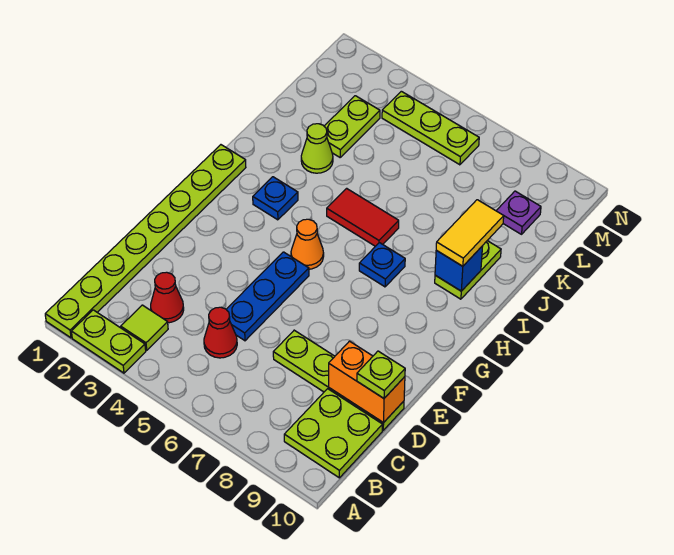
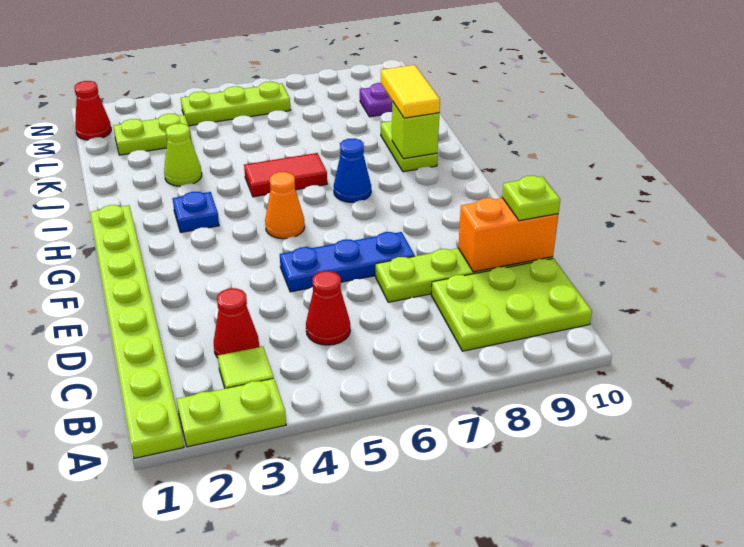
lime plate B9:C10 level 1 -> lime plate B8:C10 level 1
blue plate D5:F5 level 1 -> blue plate E5:E7 level 1
blue plate H7 level 1 -> blue cone H7 level 1
blue brick I9 level 2 -> lime brick I9 level 2
lime plate K3:L3 level 1 -> lime plate L2:L3 level 1
none -> red cone M1 level 1

